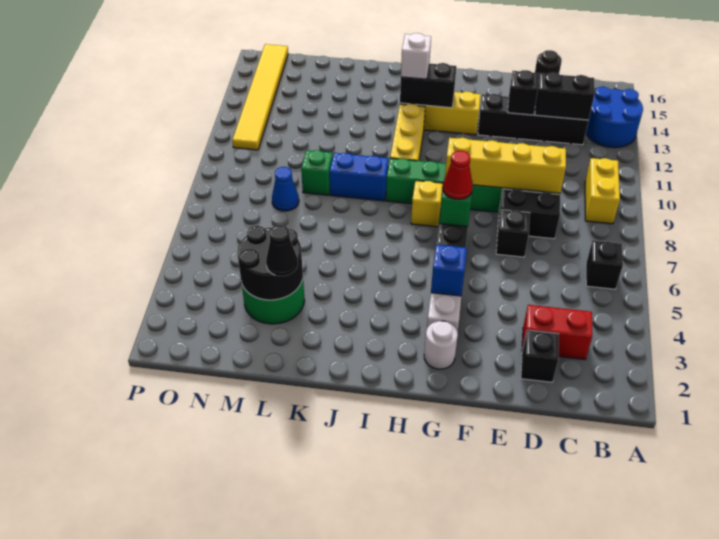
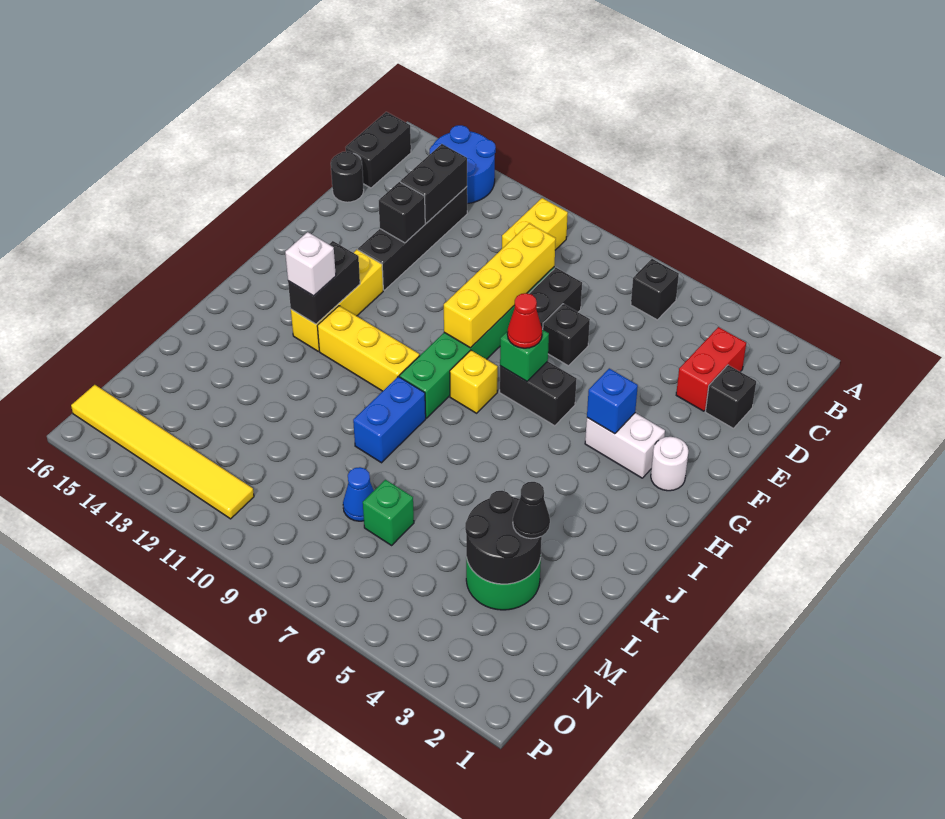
yellow brick B9:B10 level 1 -> yellow brick B10:C10 level 1
none -> black brick B16:C16 level 1
green brick L9 level 1 -> green brick M7 level 1

